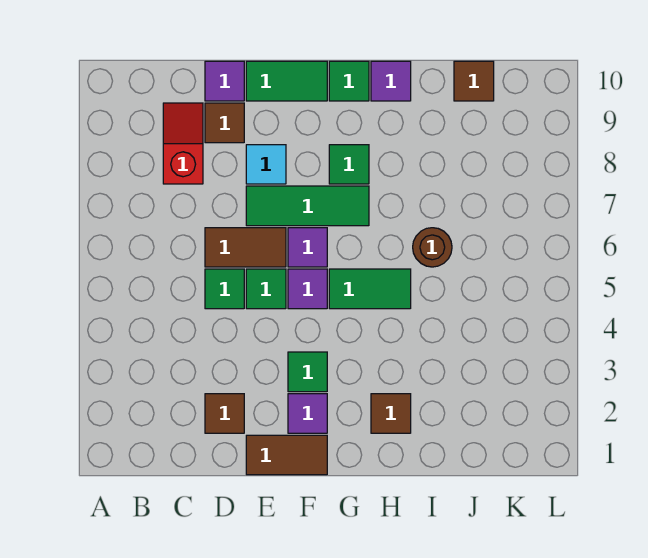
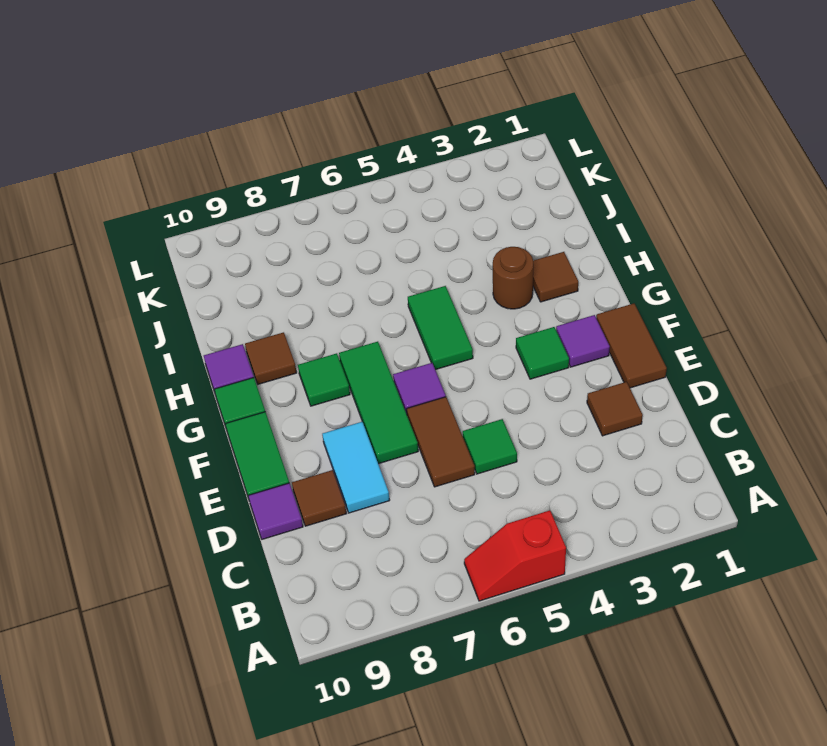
red slope C8:C9 level 1 top 8 -> red slope A5:A6 level 1 top 5
green tile E5 level 1 -> none
cyan tile E8 level 1 -> cyan tile D8:E8 level 1
purple tile F5 level 1 -> none
brown round brick I6 level 1 -> brown round brick H3 level 1
brown tile J10 level 1 -> brown tile H9 level 1

